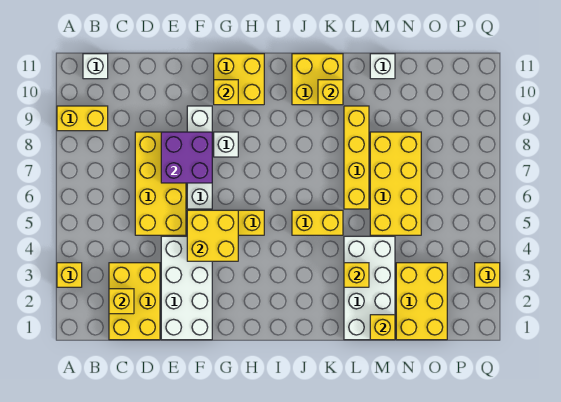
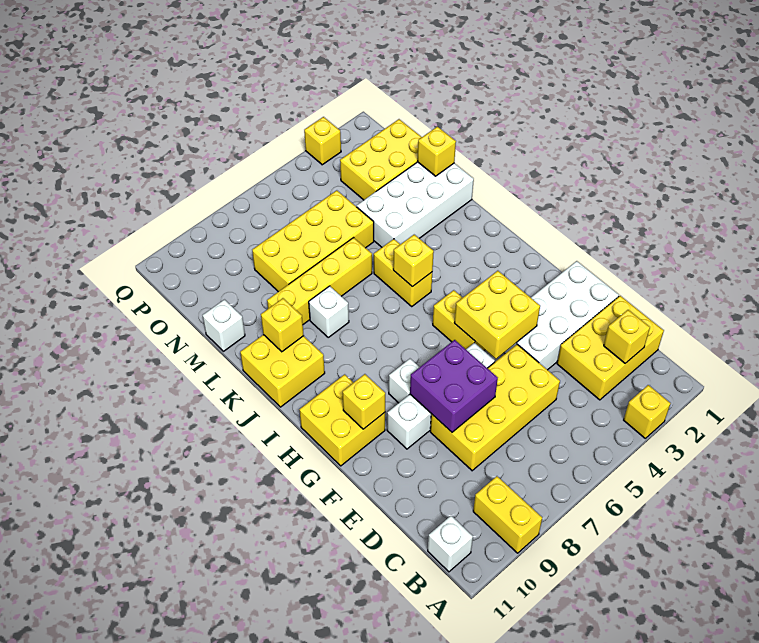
none -> white brick K8 level 1
yellow brick L3 level 2 -> yellow brick J5 level 2

